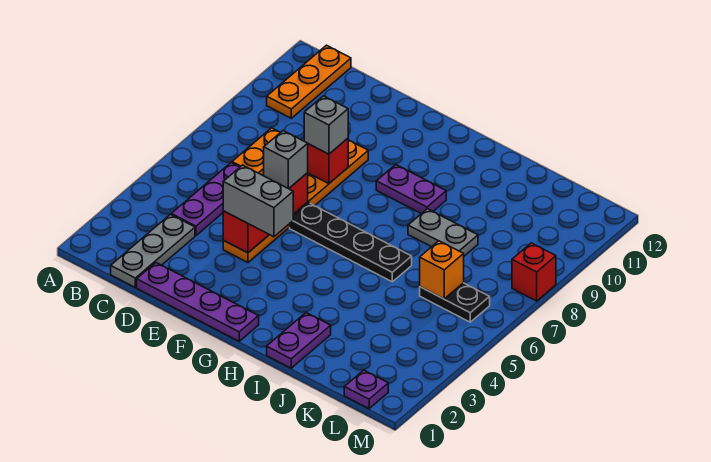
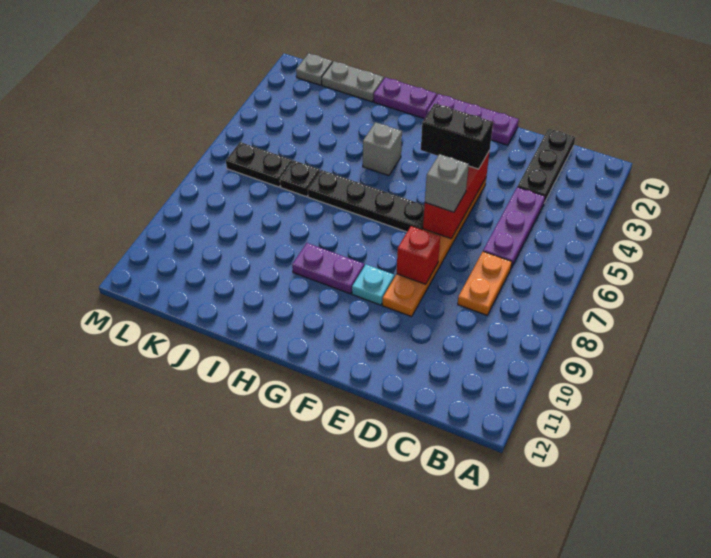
orange plate B10:B12 level 1 -> none
grey plate C1:C3 level 1 -> black plate C1:C3 level 1
purple plate D1:G1 level 1 -> purple plate E1:G1 level 1
grey brick E4:F4 level 3 -> black brick E4:F4 level 3
grey brick E8 level 3 -> grey brick H4 level 1
none -> cyan plate F9 level 1
purple plate I1:I2 level 1 -> purple plate H1:I1 level 1
grey plate I8:J8 level 1 -> grey plate J1:K1 level 1
none -> black plate J6 level 1
orange brick K6 level 2 -> none
purple plate L1 level 1 -> grey plate L1 level 1
red brick M8 level 1 -> none

